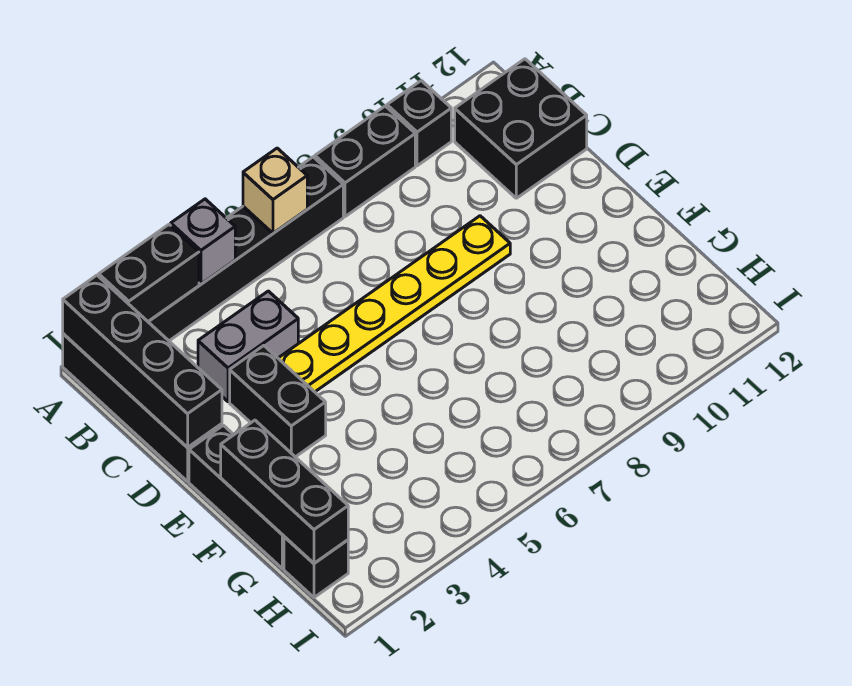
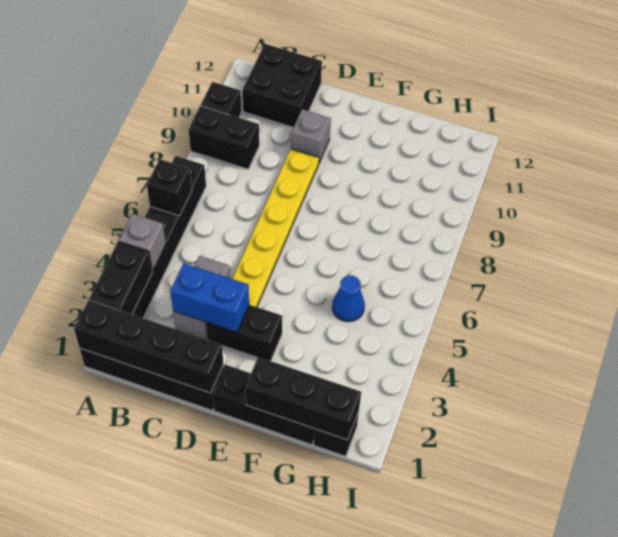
tan brick A6 level 2 -> black brick A6 level 2
black brick A8:A9 level 1 -> black brick A9:B9 level 1
none -> blue brick C3:D3 level 2
none -> grey brick D10 level 1
none -> blue cone G5 level 1

